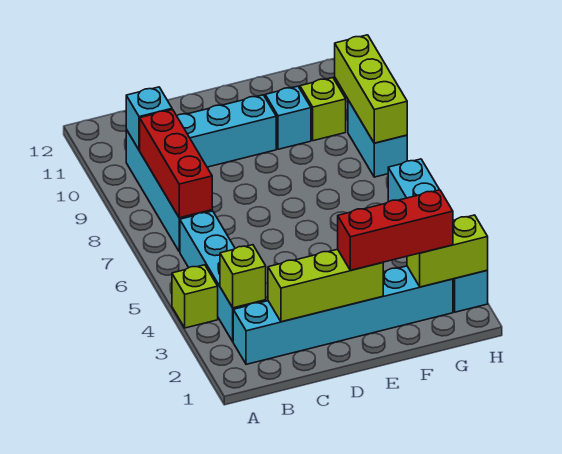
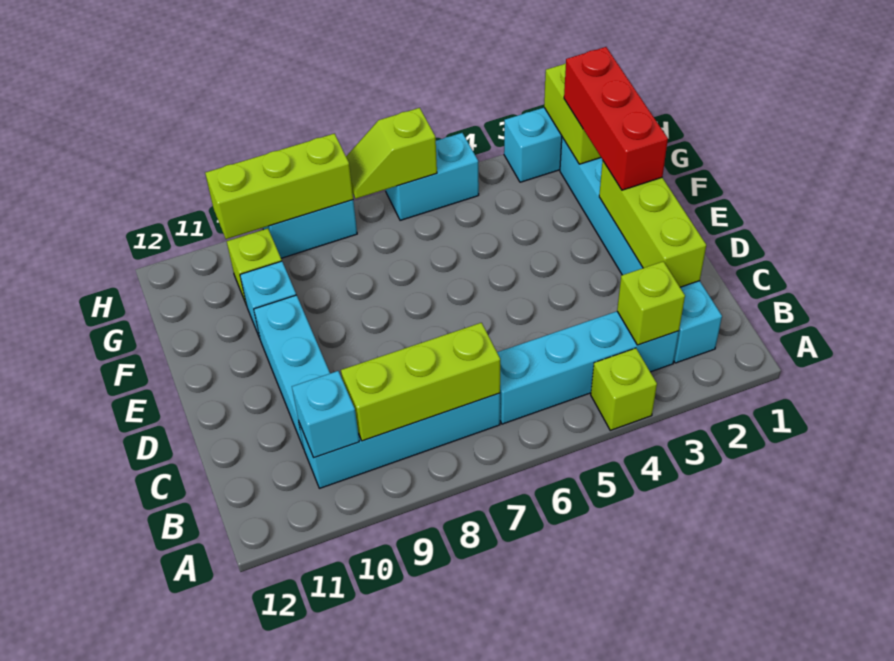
red brick B7:B9 level 2 -> lime brick B7:B9 level 2
none -> lime slope H6:H7 level 2 top 6

